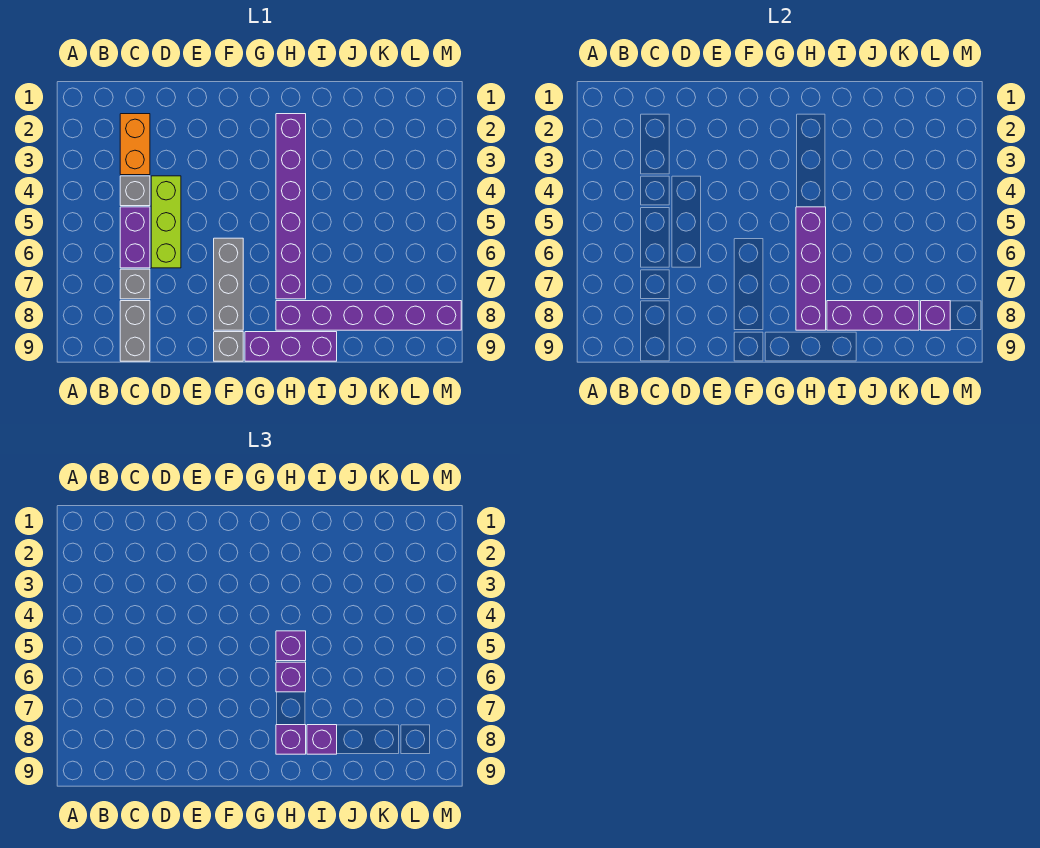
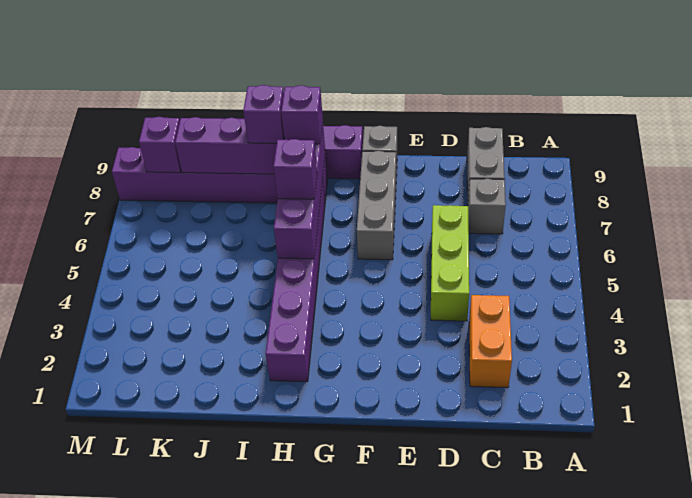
grey brick C4 level 1 -> none
purple brick C5:C6 level 1 -> none
purple brick H5 level 3 -> none

